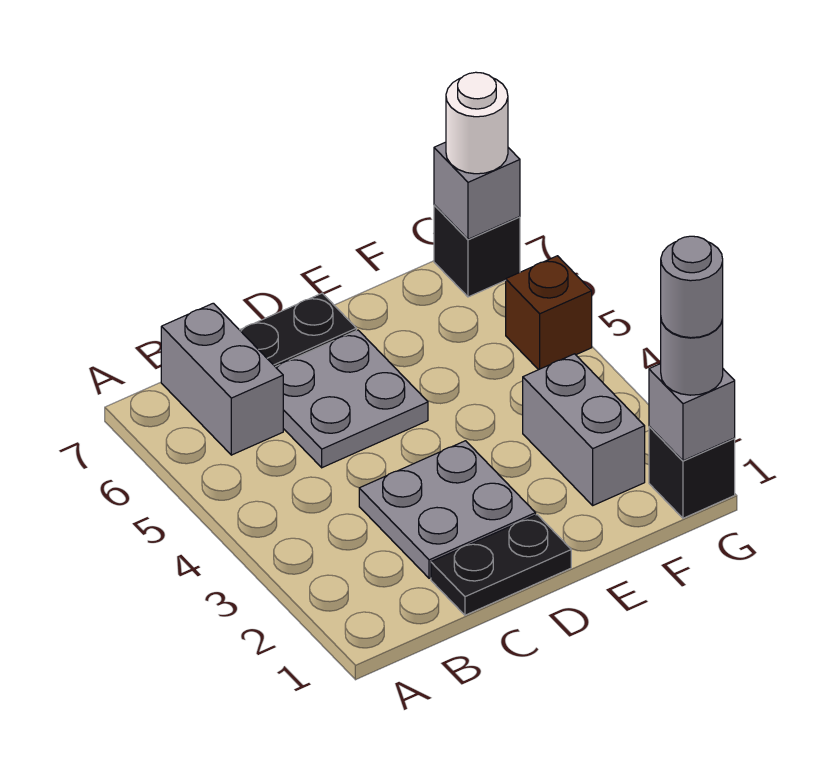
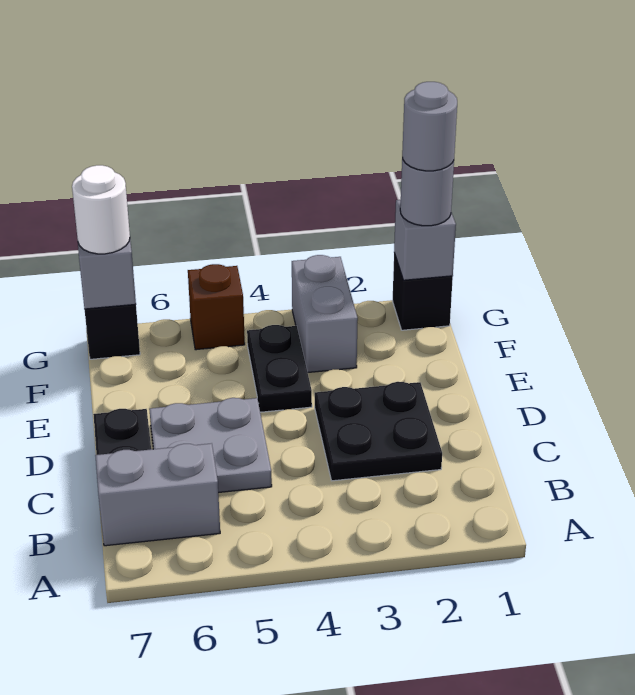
black plate C1:D1 level 1 -> black plate E4:F4 level 1
grey plate C2:D3 level 1 -> black plate C2:D3 level 1
grey brick F2:F3 level 1 -> grey brick F3:G3 level 1

